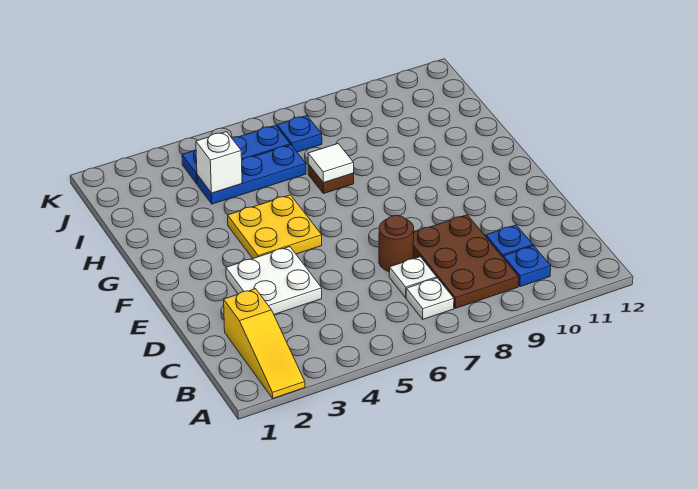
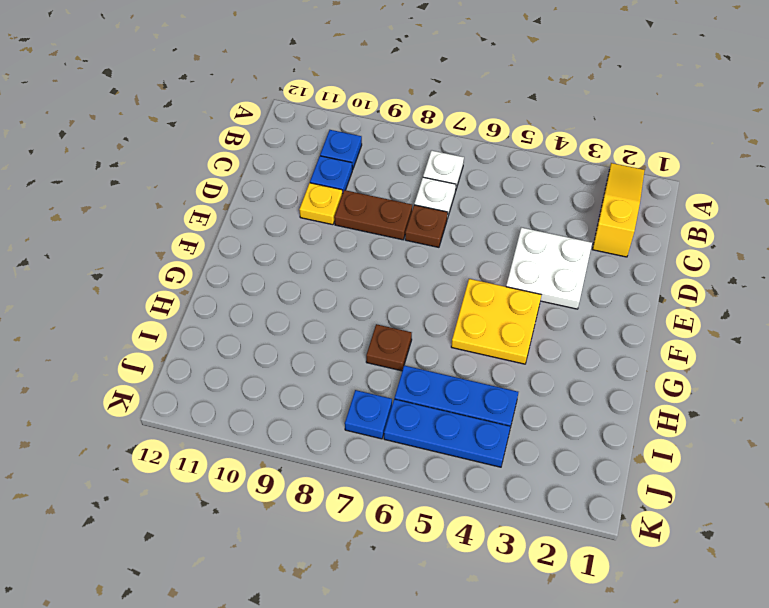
brown plate B8:D9 level 1 -> brown plate D8:D9 level 1
brown round brick D7 level 1 -> brown plate D7 level 1
none -> yellow plate D10 level 1
white tile H7 level 2 -> none
white brick I4 level 2 -> none

